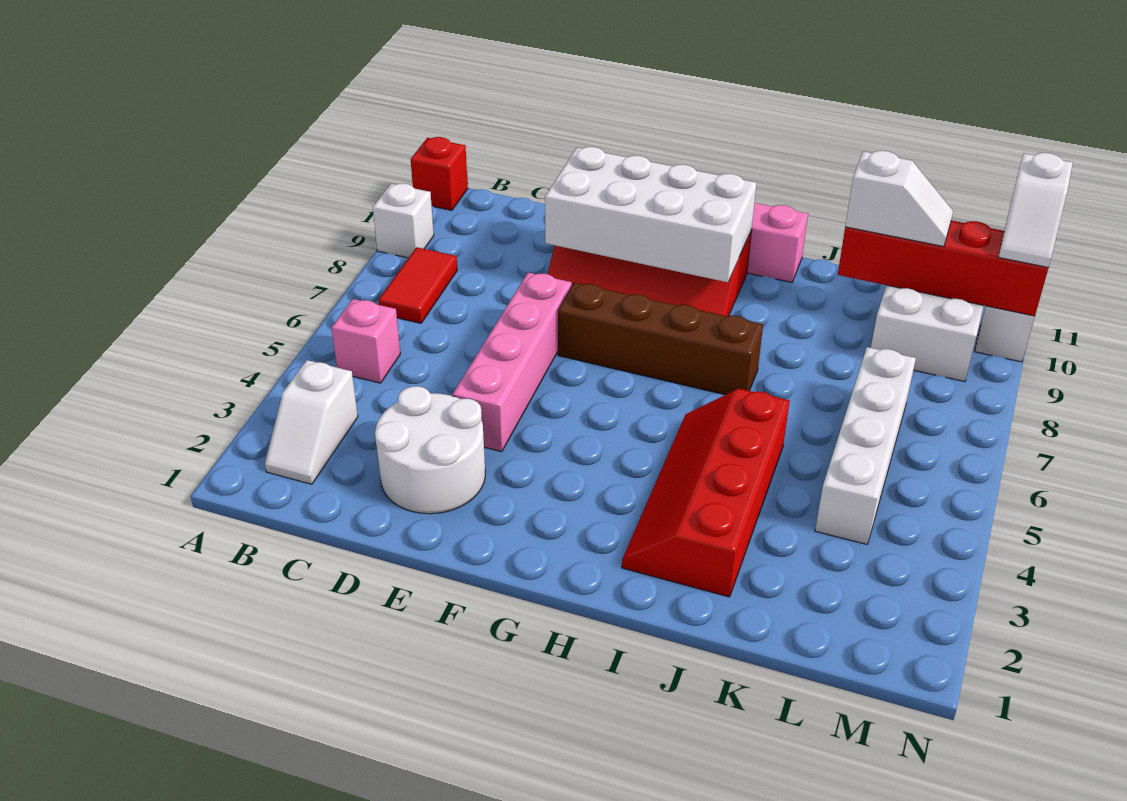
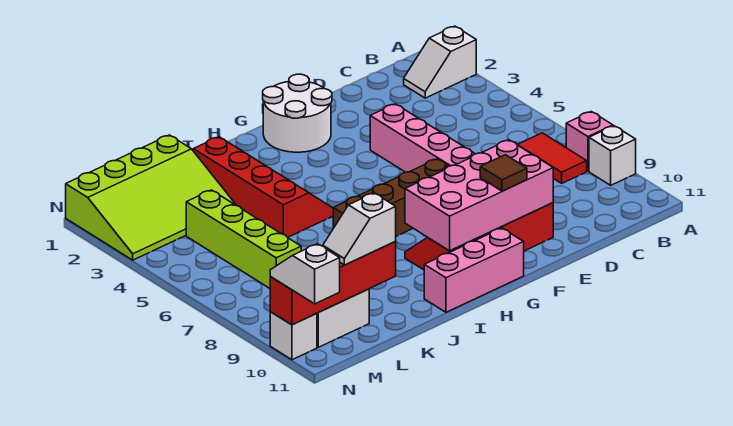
red brick A11 level 1 -> none
white slope B2:B3 level 1 top 3 -> white slope A2:B2 level 1 top A
pink brick B5 level 1 -> pink brick A8 level 1
white round brick D2:E3 level 1 -> white round brick F1:G2 level 1
white brick E9:H10 level 2 -> pink brick E9:H10 level 2
none -> brown tile F10 level 3
none -> lime slope K1:N3 level 1 top 1
white brick L4:L7 level 1 -> lime brick L4:L7 level 1

